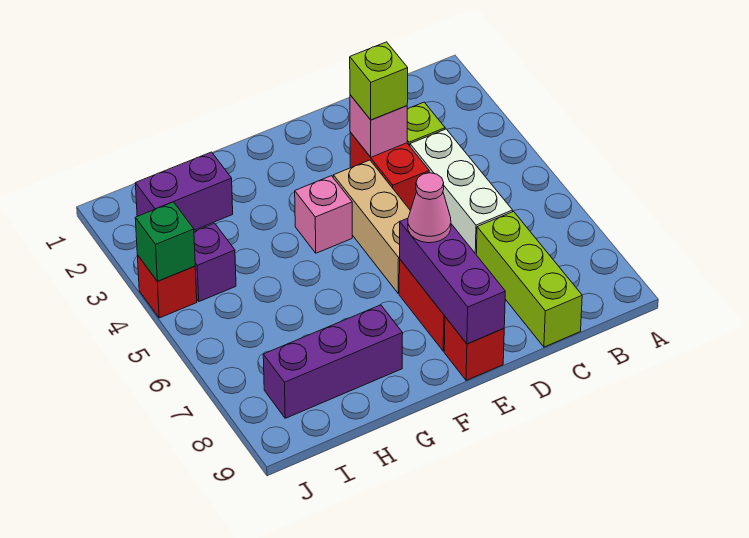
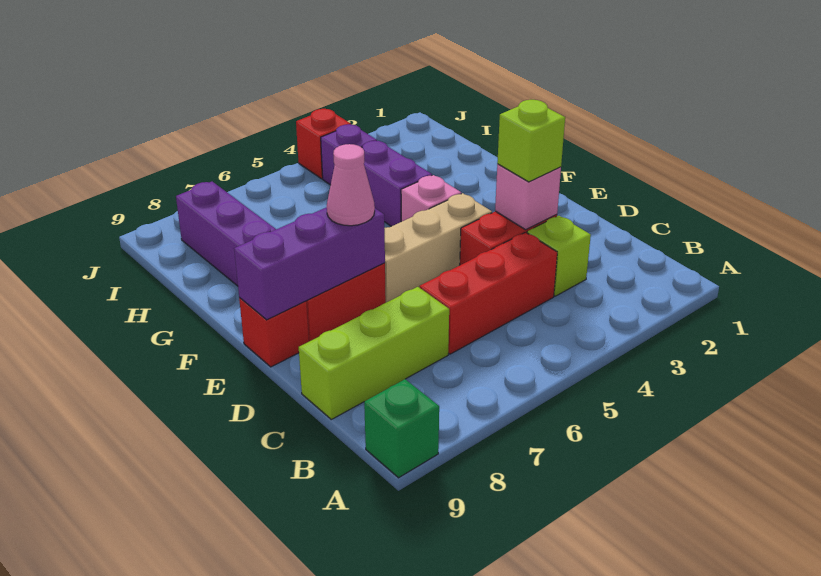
white brick C4:C6 level 1 -> red brick C4:C6 level 1
purple brick H2:I2 level 1 -> purple brick G4:H4 level 1
green brick J4 level 2 -> green brick A9 level 1

